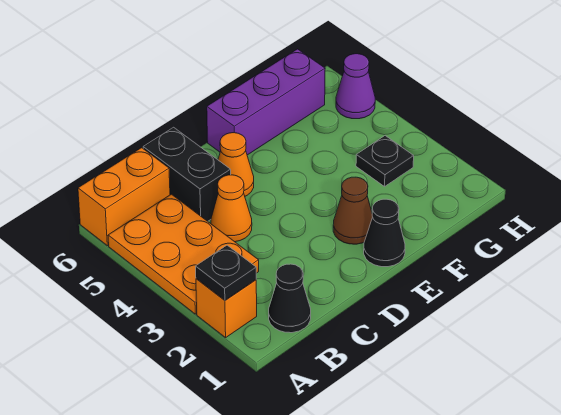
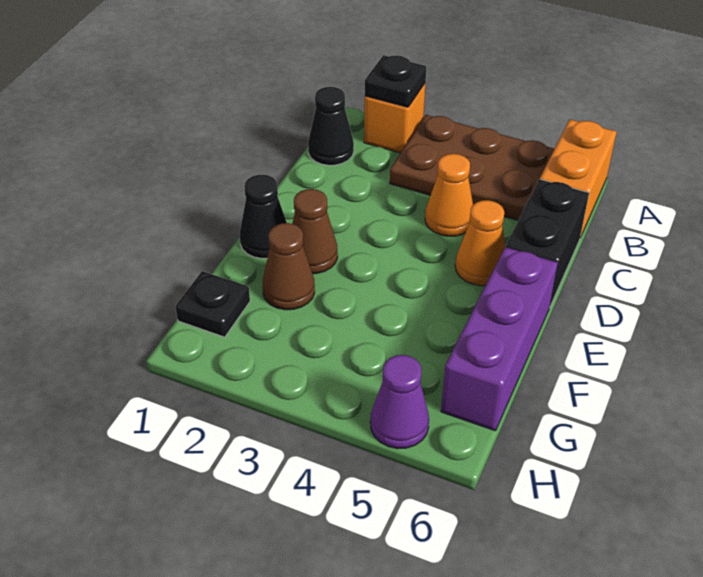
orange plate A3:B5 level 1 -> brown plate A3:B5 level 1
black brick C5:C6 level 1 -> black brick C6:D6 level 1
none -> brown cone F2 level 1
black plate G3 level 1 -> black plate G1 level 1

